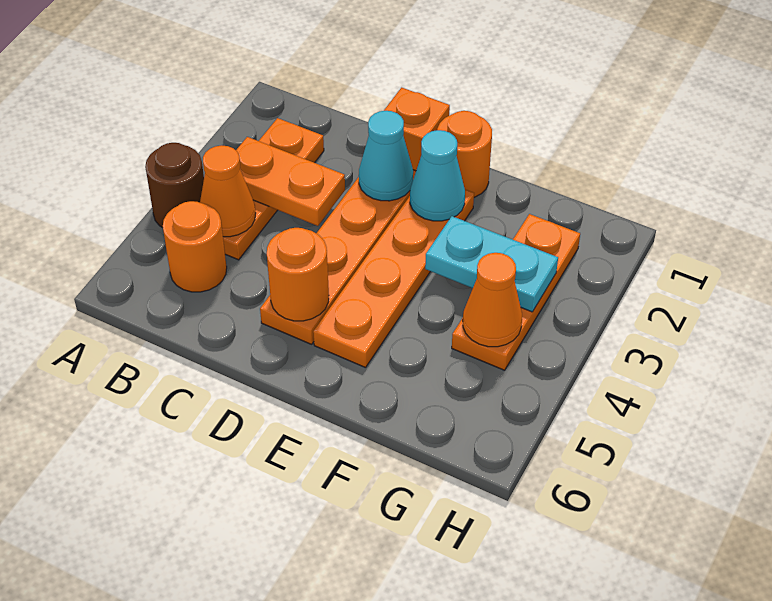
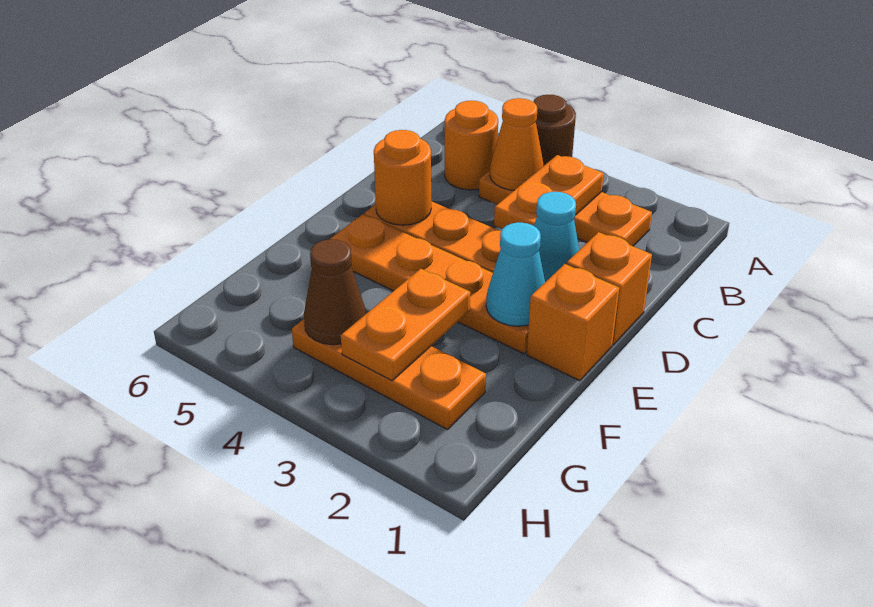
orange round brick E1 level 1 -> orange brick E1 level 1
cyan plate F3:G3 level 2 -> orange plate F3:G3 level 2
orange cone G4 level 2 -> brown cone G4 level 2

